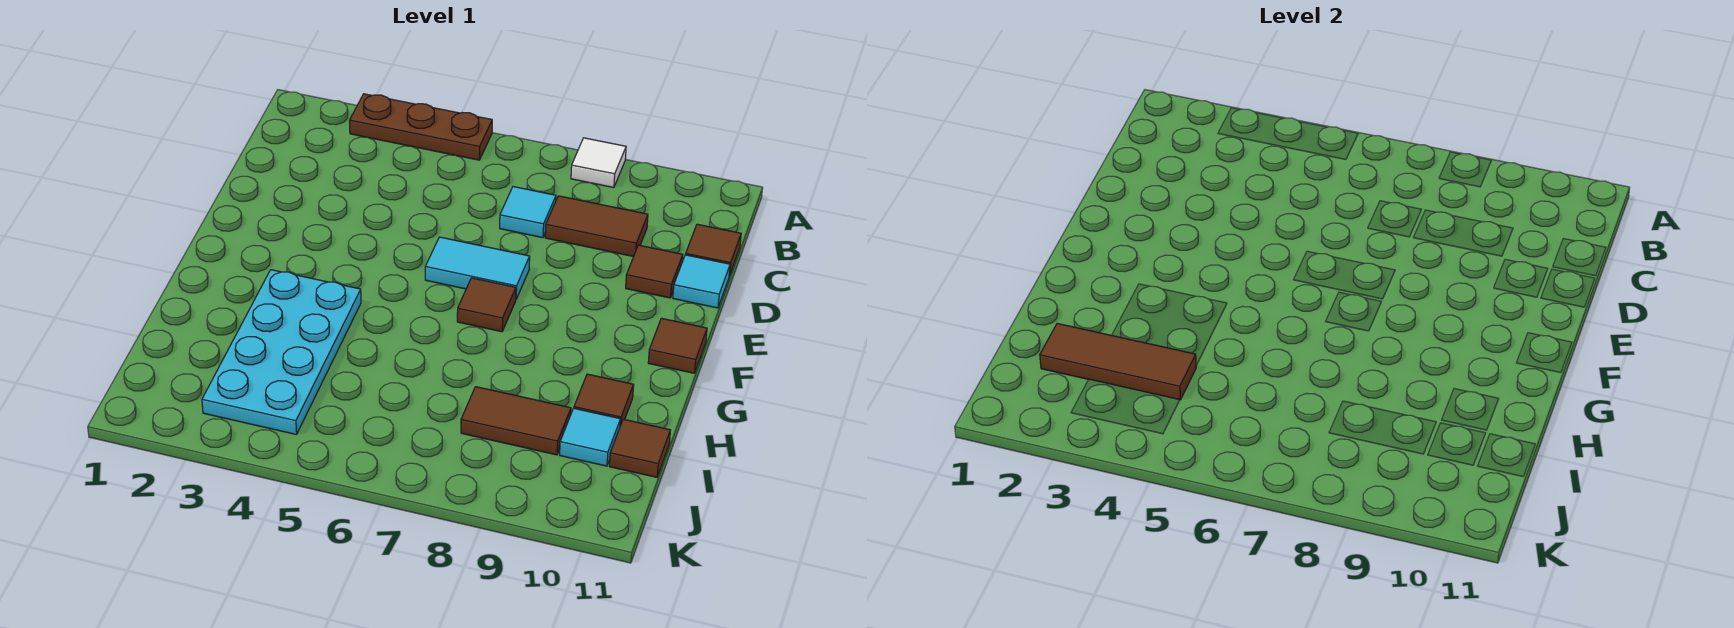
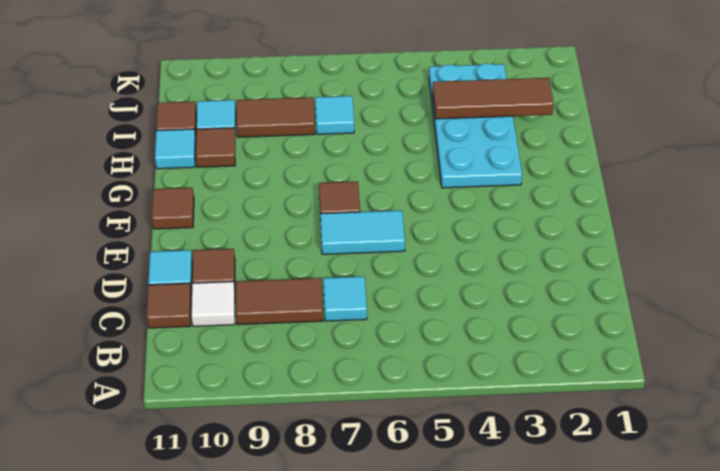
brown plate A3:A5 level 1 -> none
white tile A8 level 1 -> white tile C10 level 1
none -> cyan tile H11 level 1
none -> cyan tile I7 level 1

